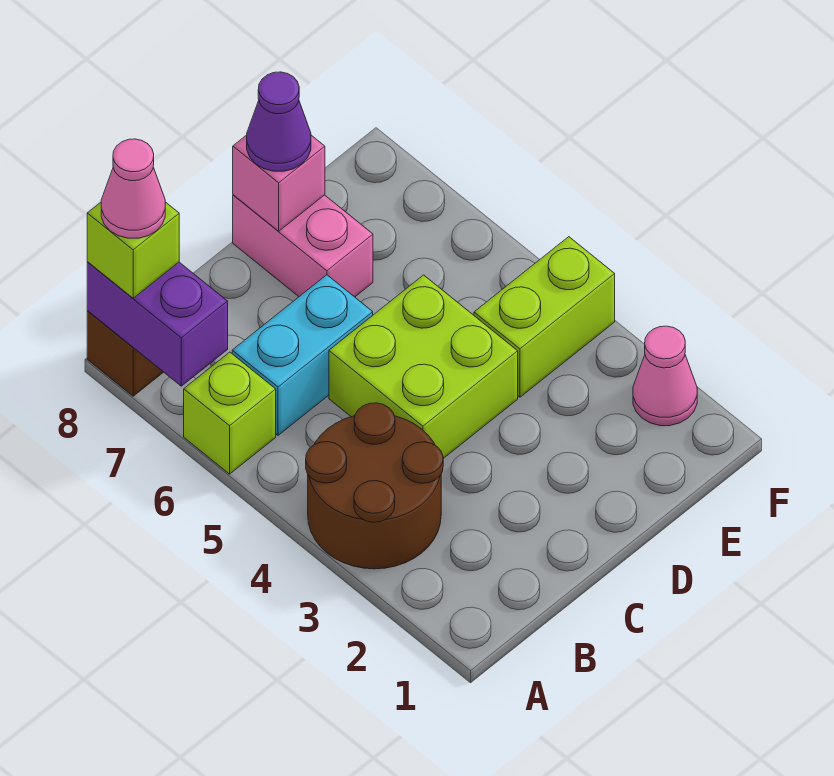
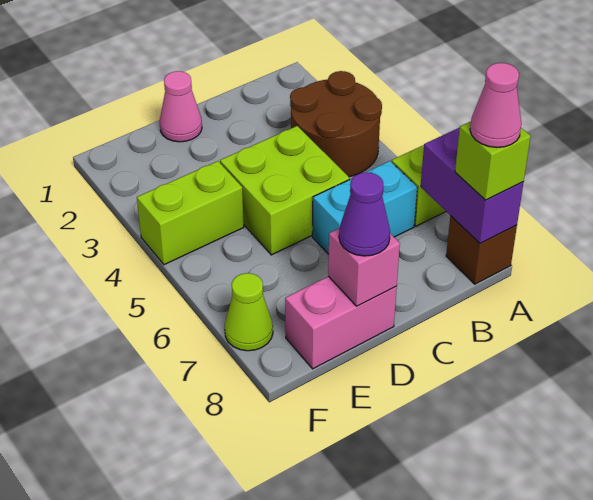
pink brick D7:D8 level 1 -> pink brick D8:E8 level 1
pink cone F2 level 1 -> pink cone D1 level 1
none -> lime cone F7 level 1

